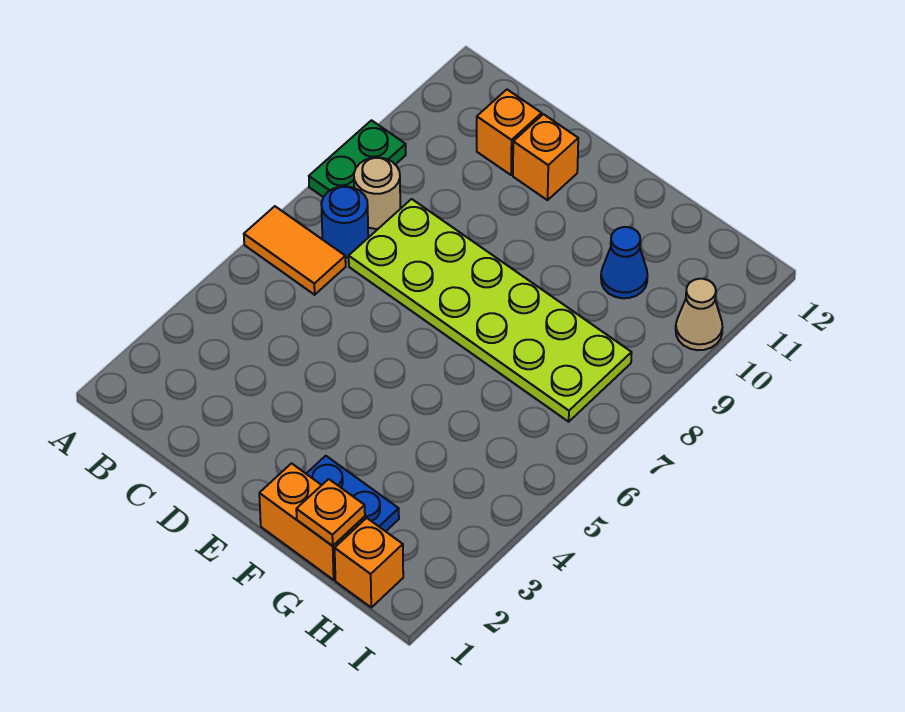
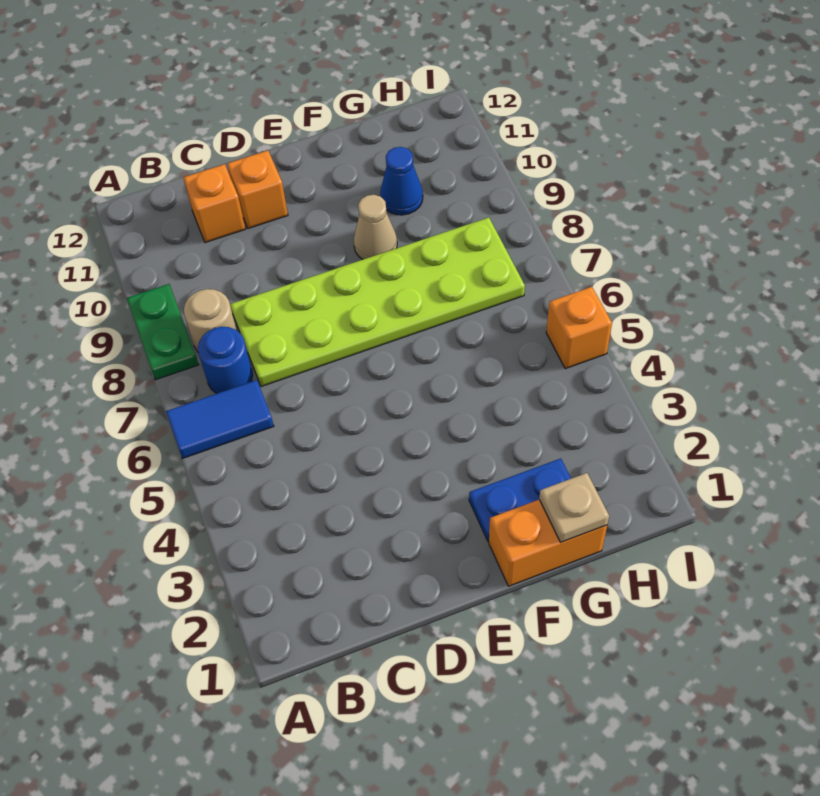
orange tile A6:B6 level 1 -> blue tile A6:B6 level 1
orange plate G1 level 2 -> tan plate G1 level 2
orange brick H1 level 1 -> orange brick I5 level 1
tan cone I10 level 1 -> tan cone F9 level 1

